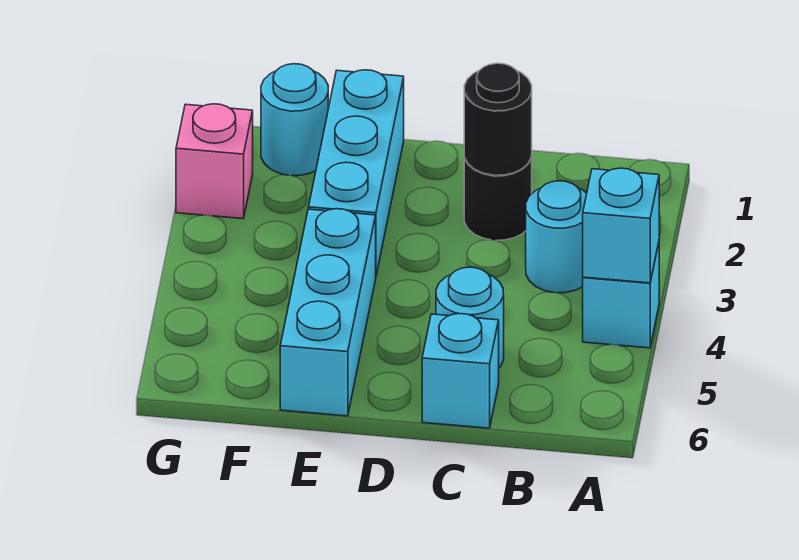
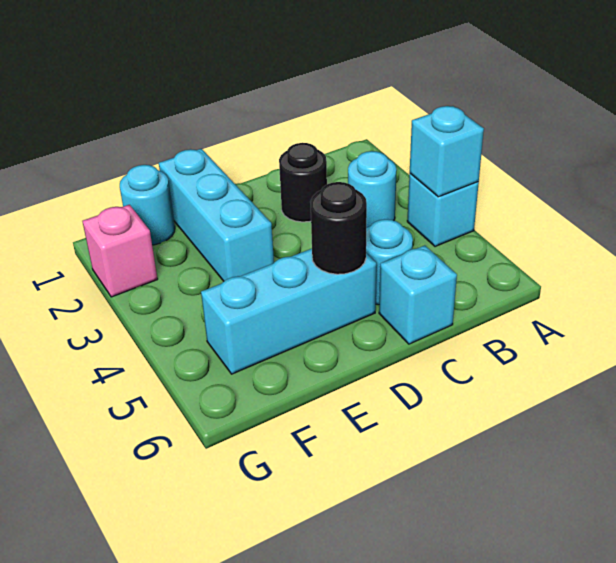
black round brick C2 level 2 -> black round brick D5 level 2
cyan brick E4:E6 level 1 -> cyan brick D5:F5 level 1

